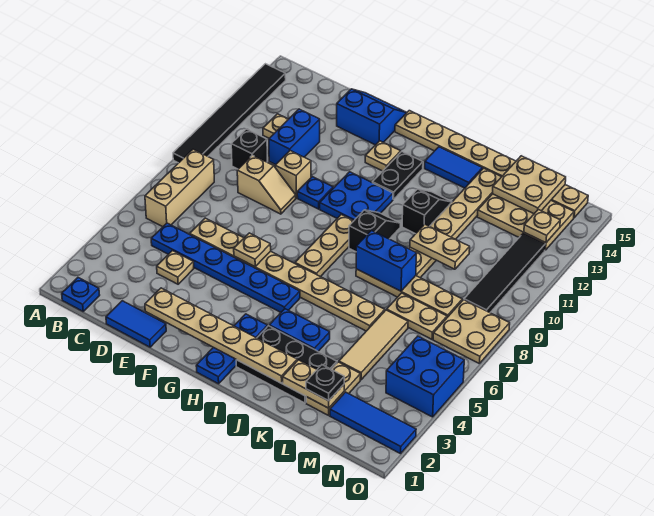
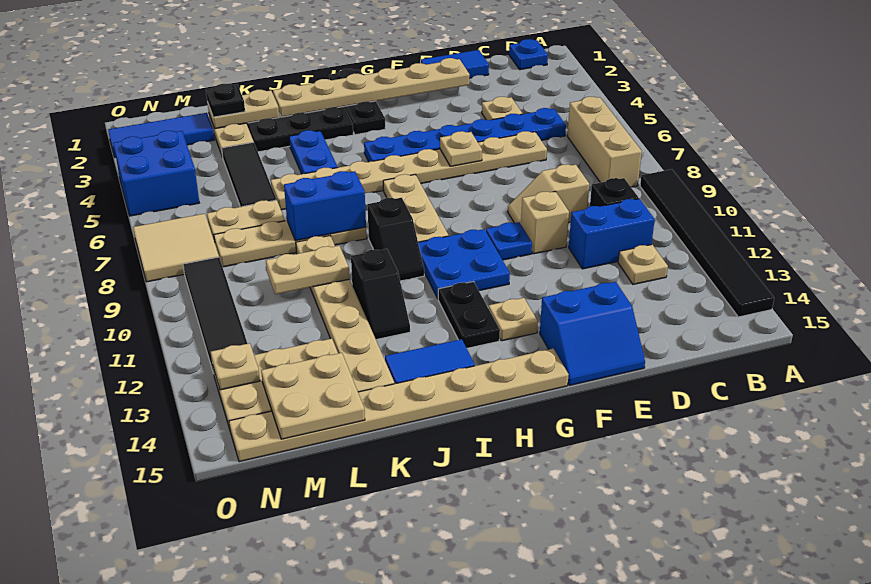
blue brick D11:D12 level 1 -> blue brick C11:D11 level 1
blue plate H1:H3 level 1 -> black plate H1:H3 level 1
blue plate I4:J4 level 1 -> blue plate J4:J5 level 1
tan tile L4:L6 level 1 -> black tile L4:L6 level 1
tan plate N7:O8 level 1 -> tan tile N7:O8 level 1

